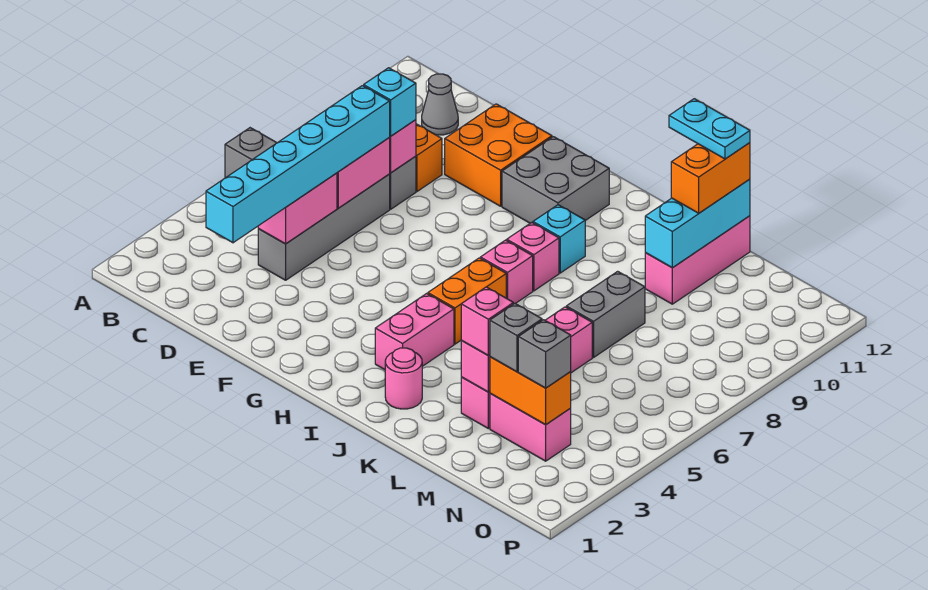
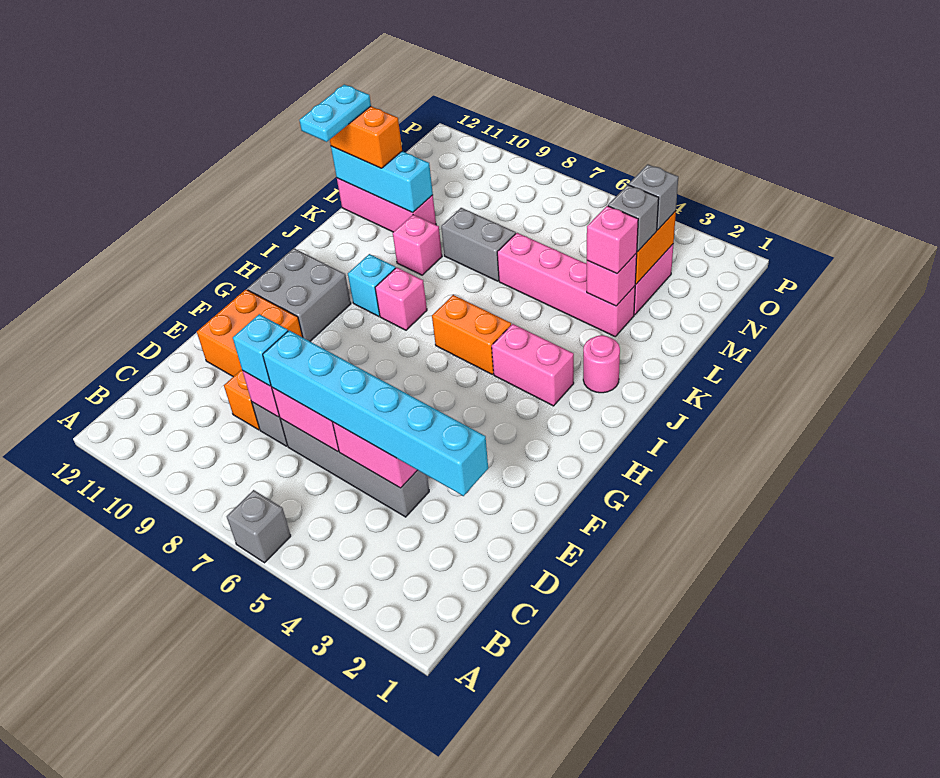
grey cone C11 level 1 -> none
pink brick I7 level 1 -> pink brick K9 level 1

